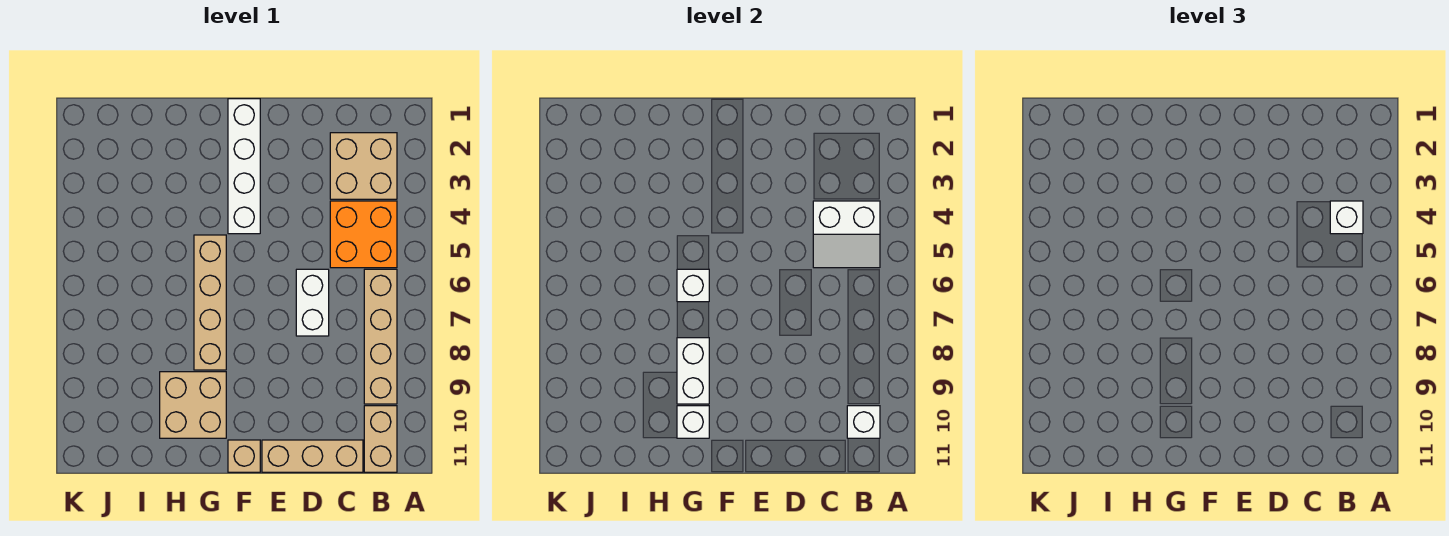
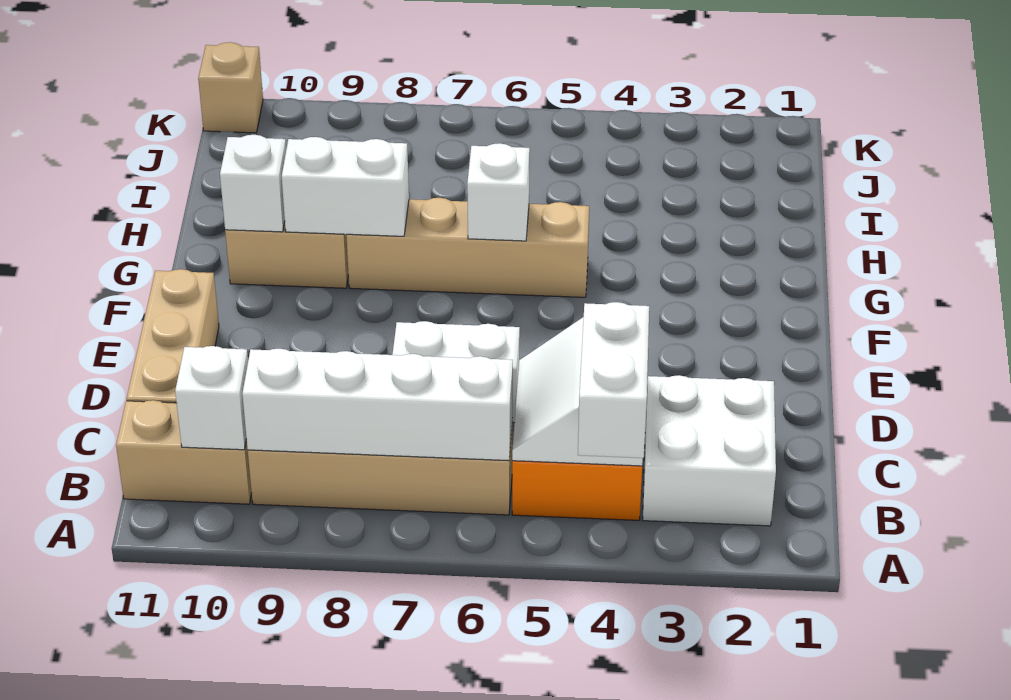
tan brick B2:C3 level 1 -> white brick B2:C3 level 1
white brick B4 level 3 -> white brick A4:B4 level 3
white brick F1:F4 level 1 -> white brick B6:B9 level 2
tan brick F11 level 1 -> tan brick K11 level 1

